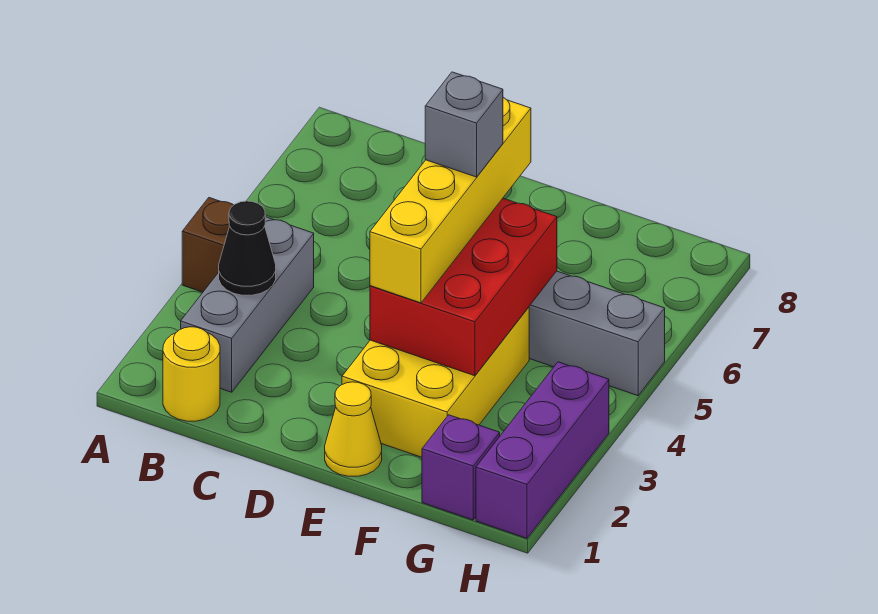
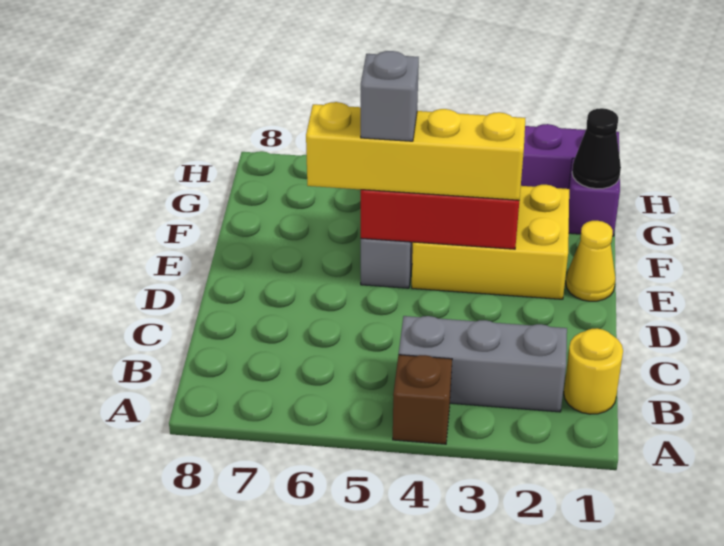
black cone B3 level 2 -> black cone G1 level 2

